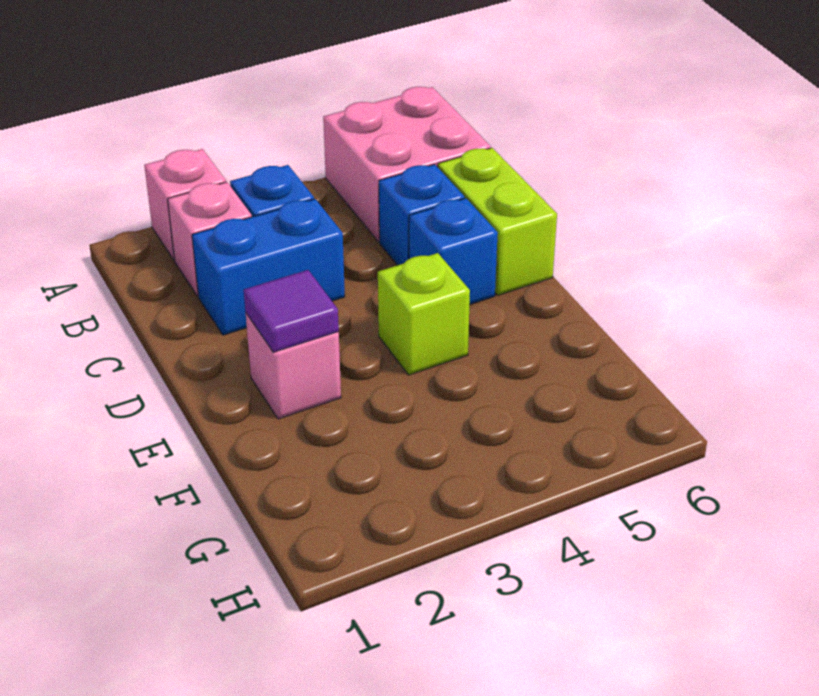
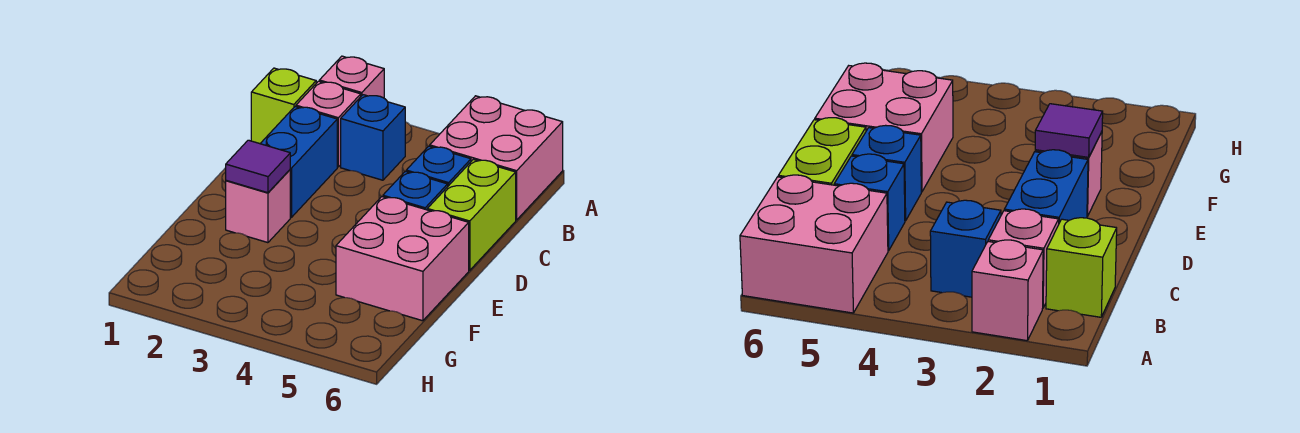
blue brick C2:C3 level 1 -> blue brick C2:D2 level 1
lime brick E4 level 1 -> lime brick B1 level 1
none -> pink brick E5:F6 level 1

